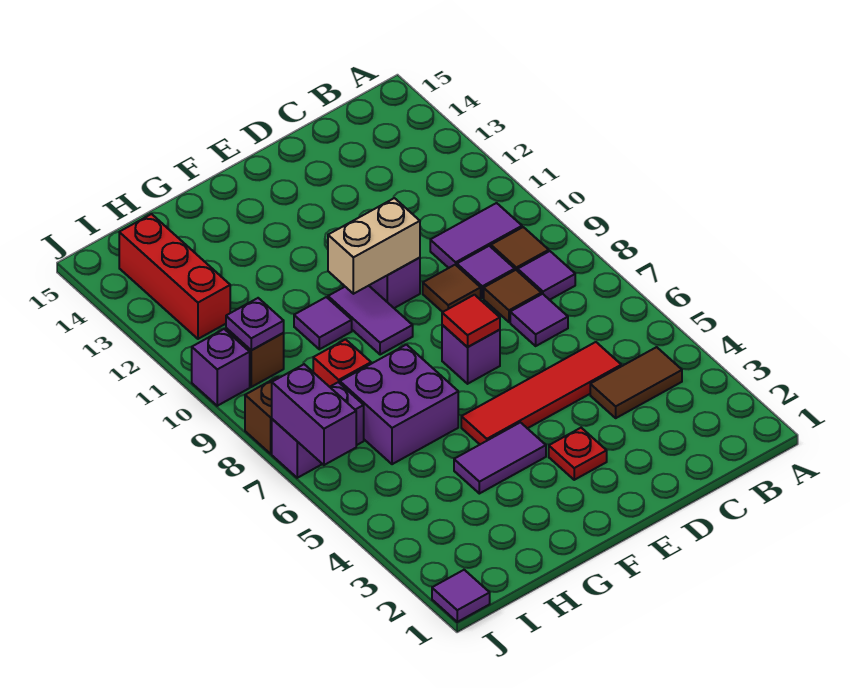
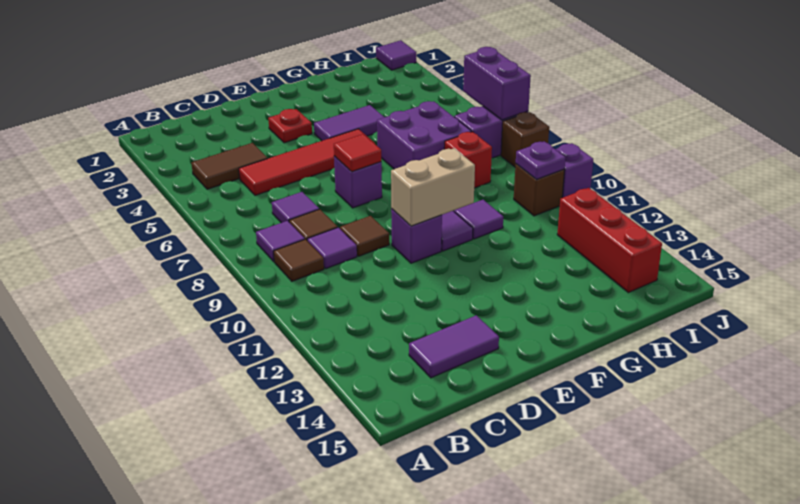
purple tile B10:C10 level 1 -> purple tile C14:D14 level 1

